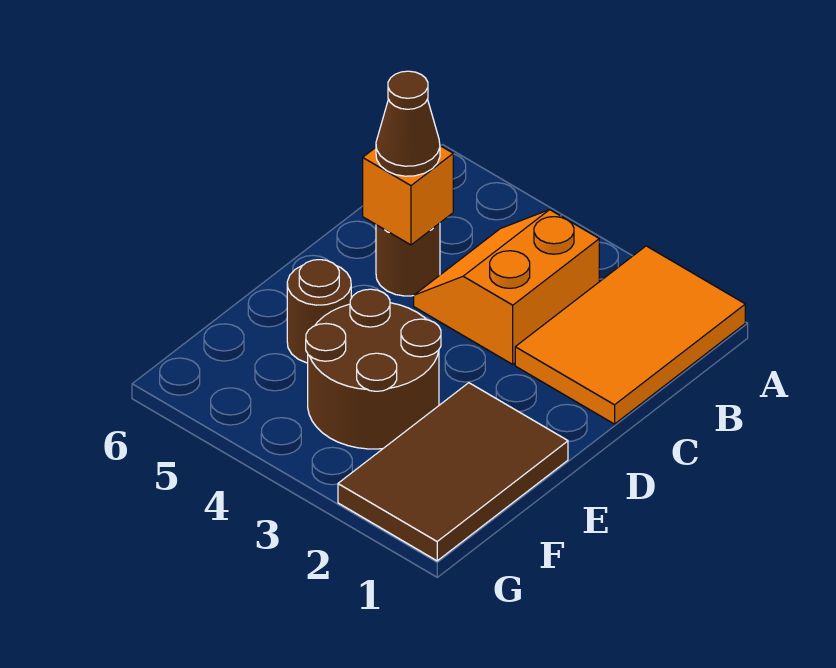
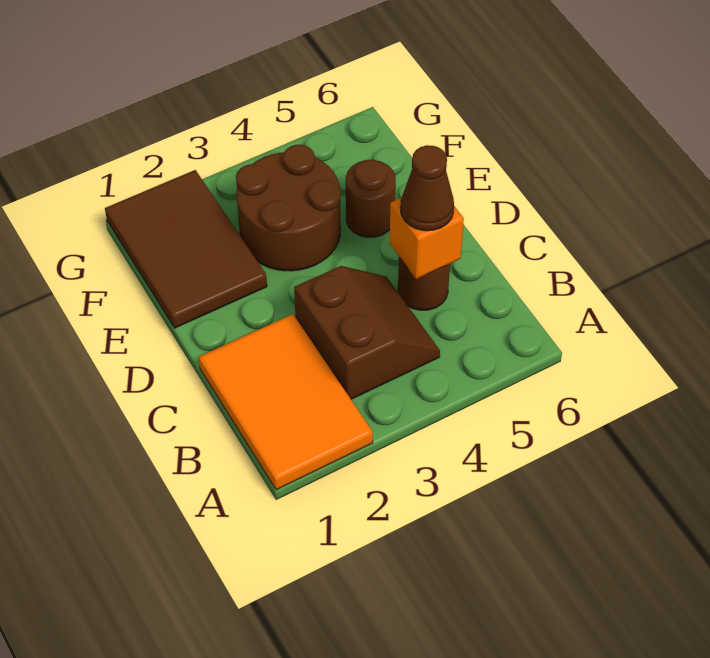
orange slope B3:C4 level 1 top 3 -> brown slope B3:C4 level 1 top 3

